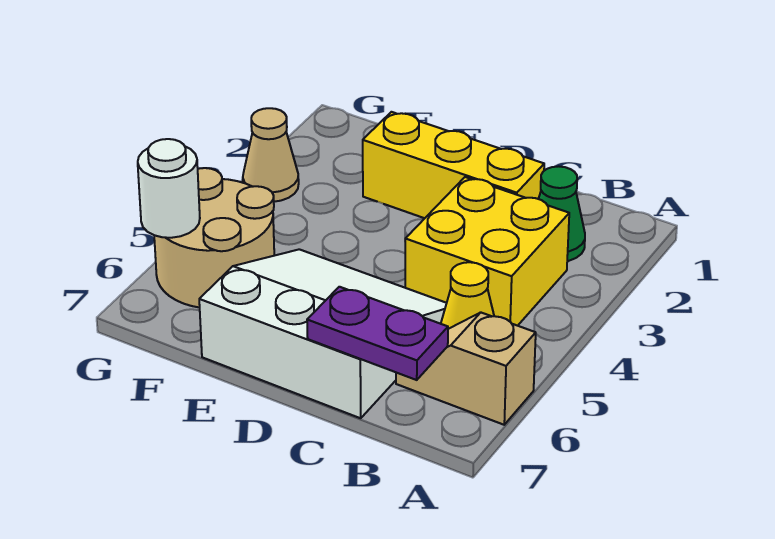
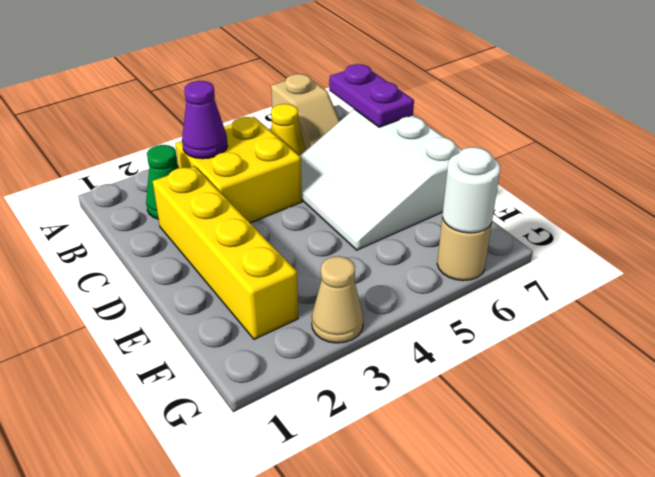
none -> purple cone B3 level 2
yellow brick C2:E2 level 1 -> yellow brick C2:F2 level 1
tan round brick F5:G6 level 1 -> tan round brick G6 level 1

